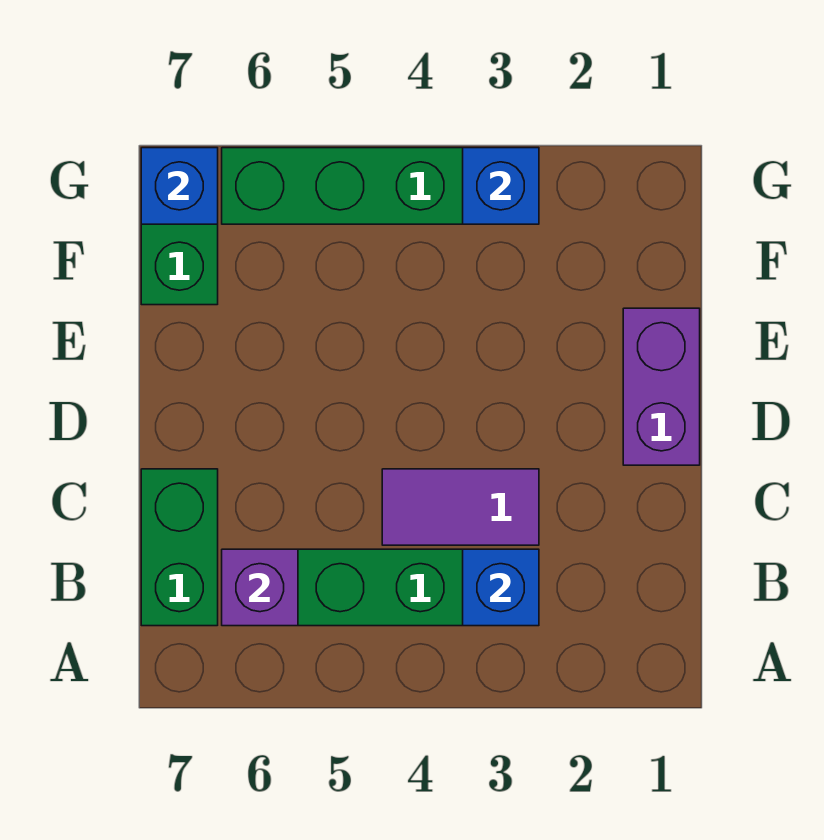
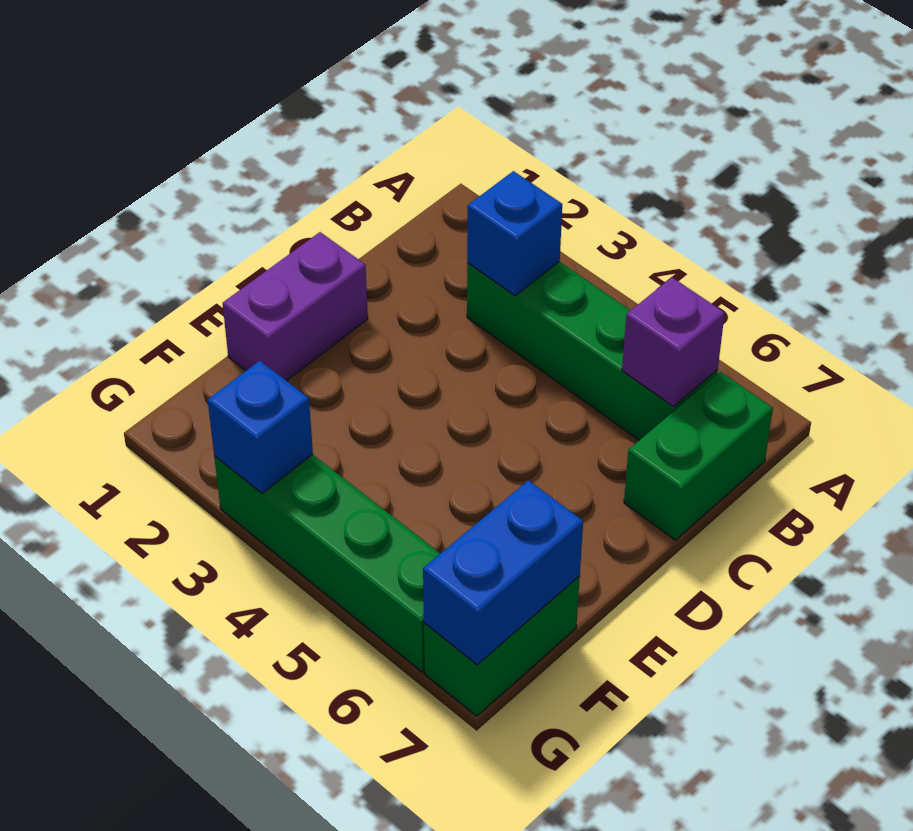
purple tile C3:C4 level 1 -> none
blue brick G7 level 2 -> blue brick F7:G7 level 2

